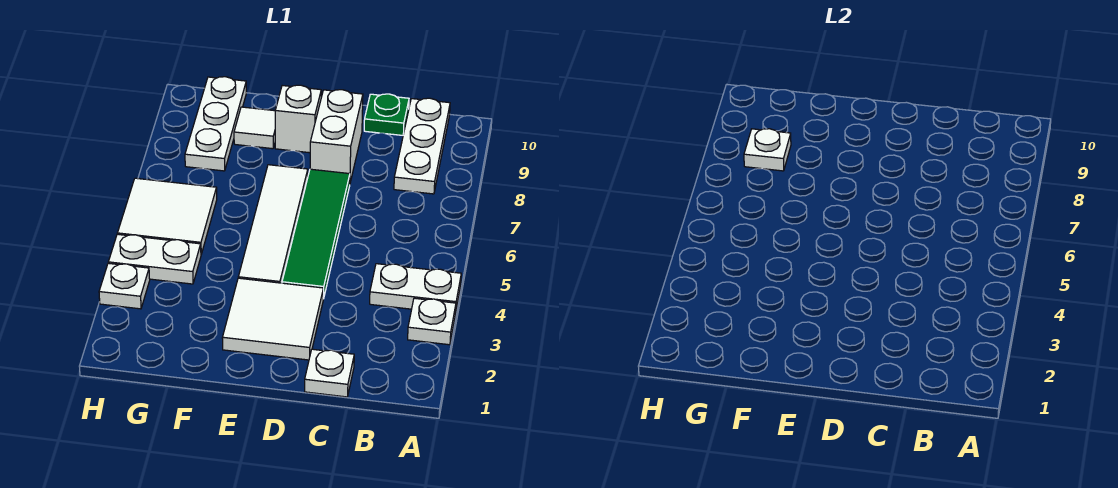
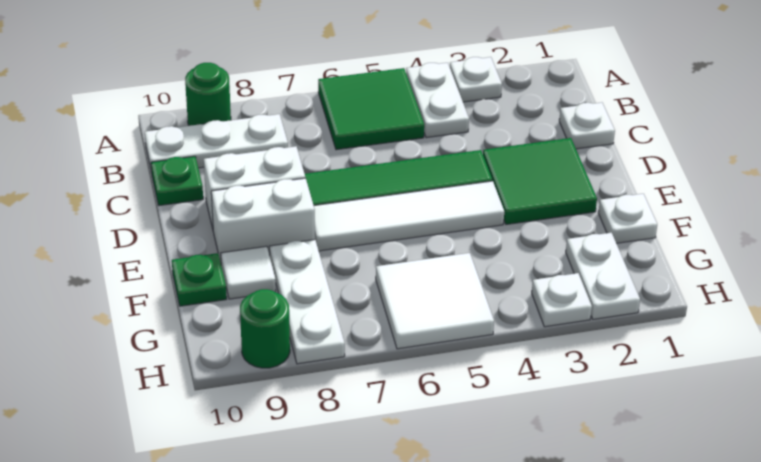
none -> green tile A5:B6 level 1
none -> green round brick A9 level 1
white tile D2:E3 level 1 -> green tile D2:E3 level 1
white brick E9 level 1 -> white brick E8:E9 level 1
none -> green plate F10 level 1
white plate G4:H4 level 1 -> white plate G2:H2 level 1
white plate G8:G10 level 1 -> white plate F8:H8 level 1
white plate G8 level 2 -> white plate F1 level 1
none -> green round brick H9 level 1

